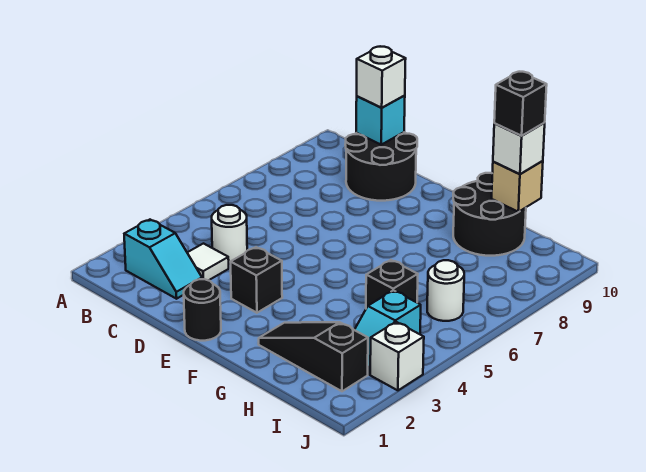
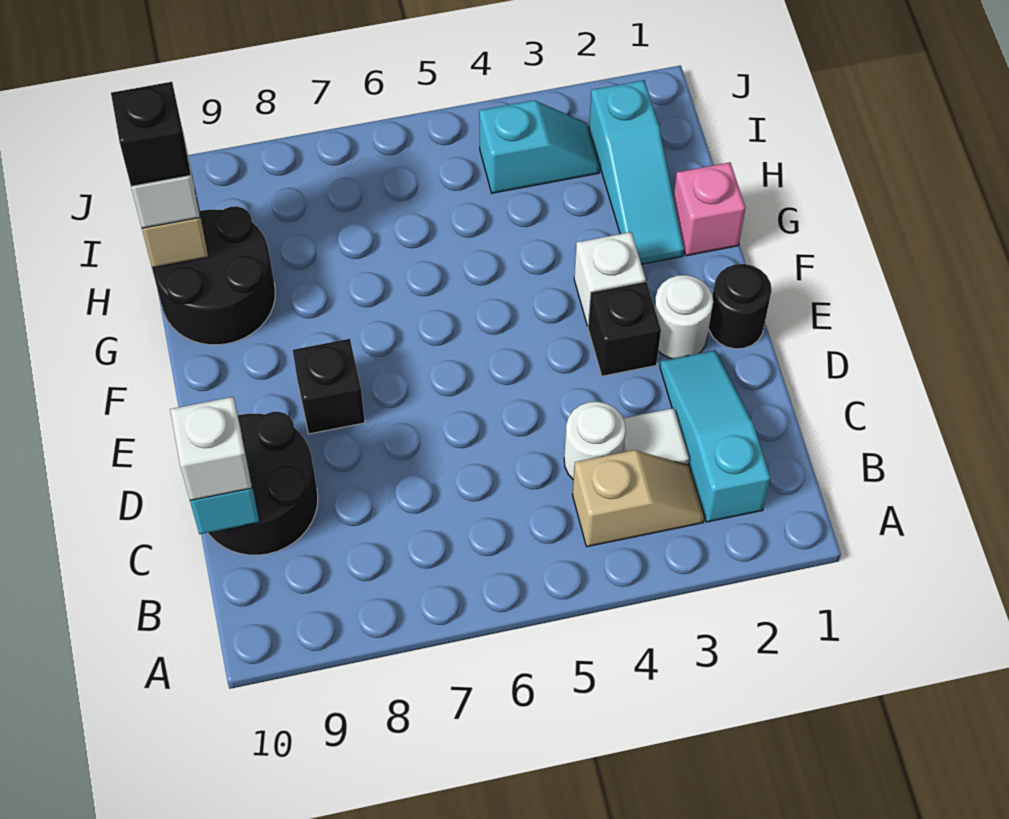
cyan slope B2:C2 level 1 top B -> cyan slope B2:D2 level 1 top B
none -> tan slope B3:B4 level 1 top 4
none -> pink brick G1 level 1
black slope G2:I2 level 1 top I -> cyan slope G2:I2 level 1 top I
black brick H5 level 1 -> black brick E8 level 1
white round brick I6 level 1 -> white round brick E2 level 1
white brick J3 level 1 -> white brick F3 level 1

